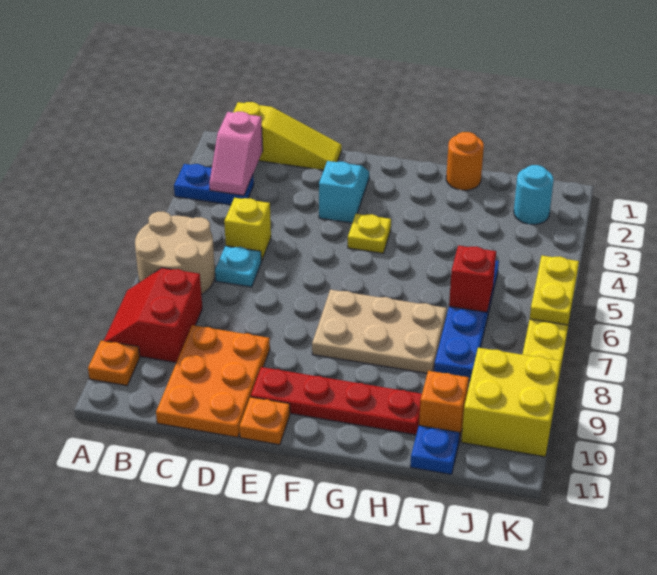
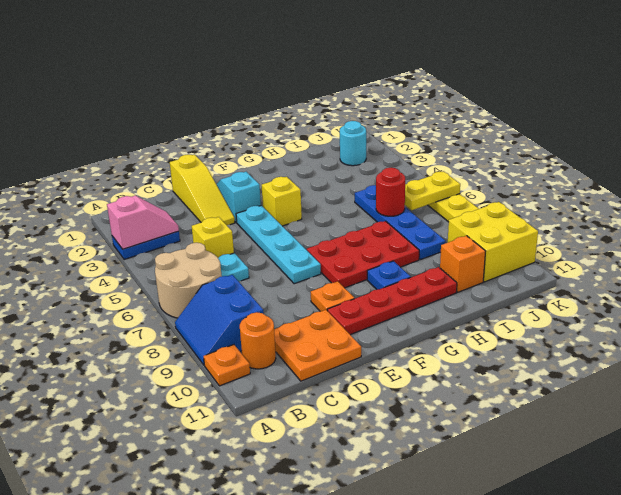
red slope A8:B9 level 1 top B -> blue slope A8:B9 level 1 top B
yellow slope B1:D1 level 1 top B -> yellow slope D1:D3 level 1 top 1
pink slope B2:B3 level 2 top 2 -> pink slope A3:B3 level 2 top A
orange plate C9:D11 level 1 -> orange plate C10:D11 level 1
none -> cyan plate E4:E7 level 1
orange plate E11 level 1 -> orange plate E9 level 1
yellow plate F4 level 1 -> yellow brick F4 level 1
tan plate F7:H8 level 1 -> red plate F7:H8 level 1
orange round brick H1 level 1 -> orange round brick B10 level 1
red brick I6 level 2 -> red round brick I6 level 2
blue plate I11 level 1 -> blue plate G9 level 1
yellow plate K5:K6 level 2 -> yellow plate J6:K6 level 2

